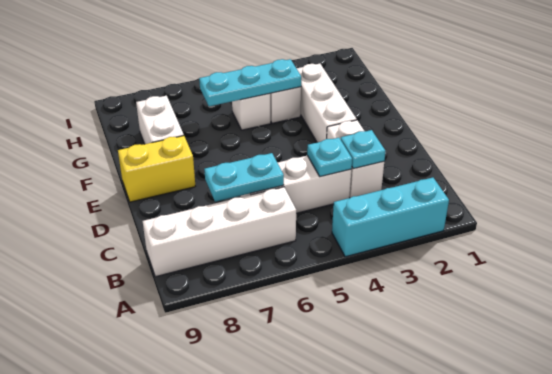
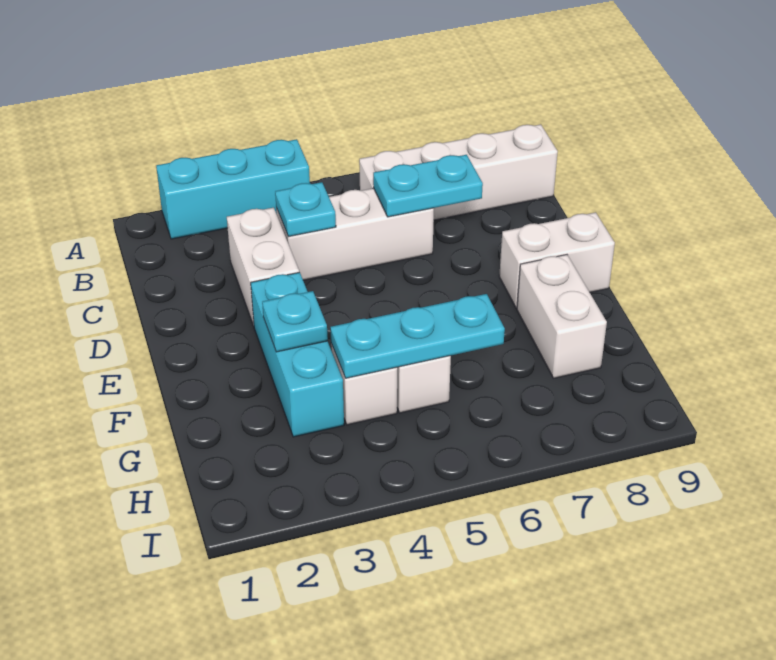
cyan plate C3 level 2 -> cyan plate F3 level 2
white brick E3:G3 level 1 -> cyan brick E3:G3 level 1
yellow brick E8:E9 level 1 -> white brick E8:E9 level 1

